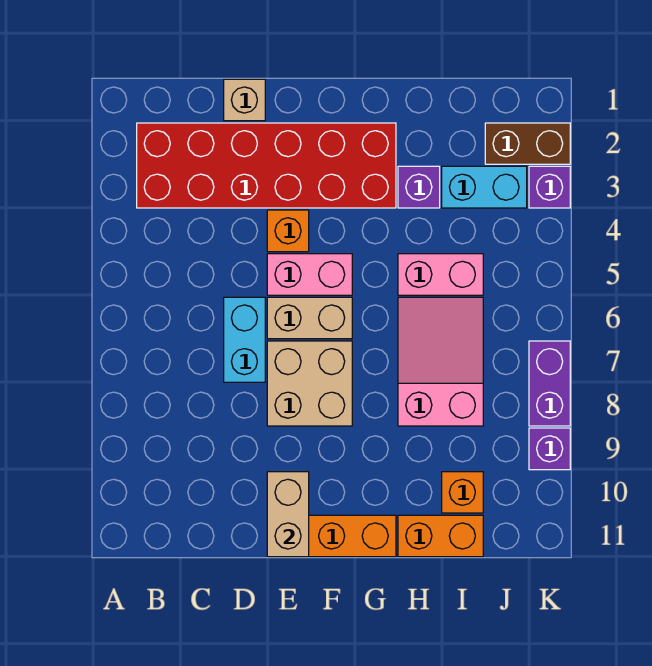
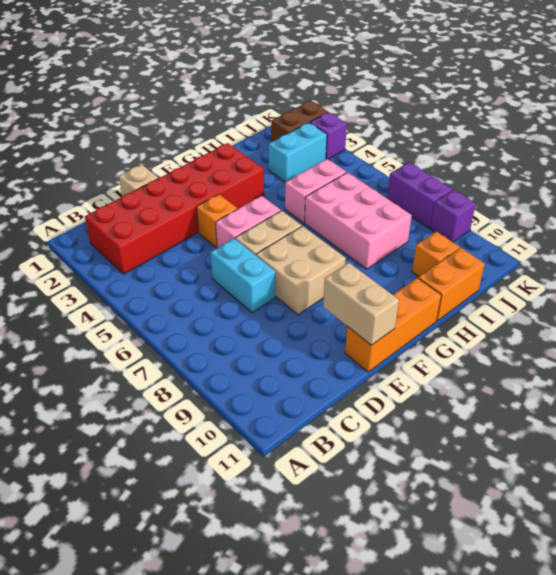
purple brick H3 level 1 -> none
pink slope H6:I8 level 1 top 8 -> pink brick H6:I8 level 1

